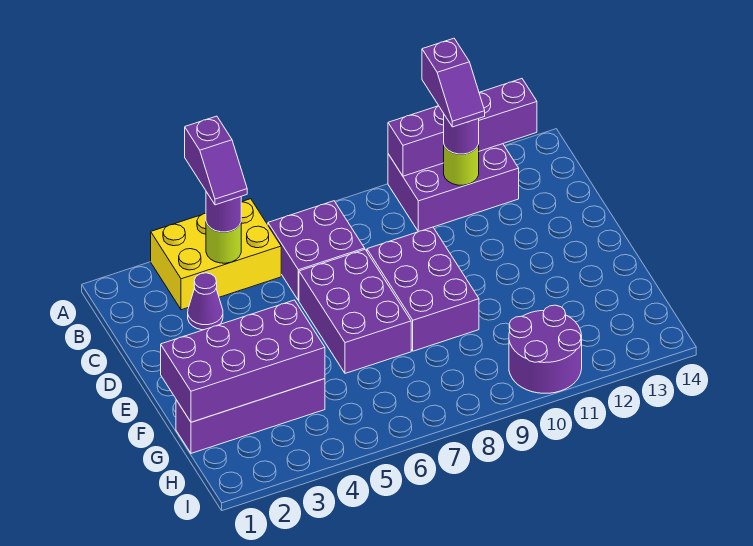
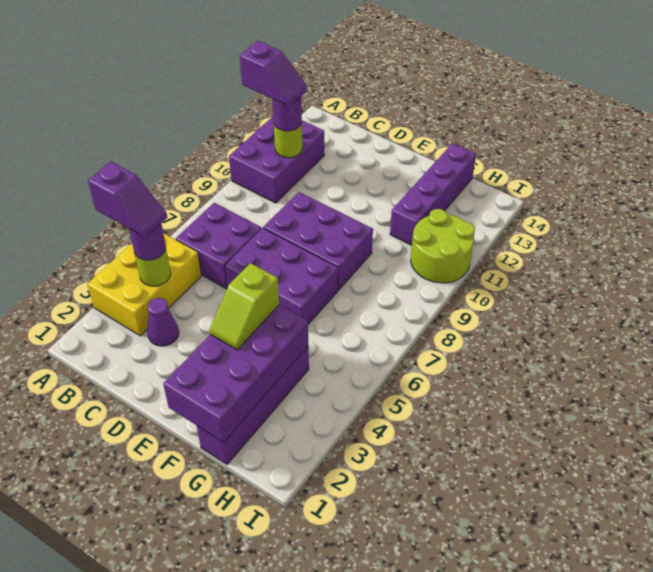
purple brick A10:A13 level 2 -> purple brick G11:G14 level 1
none -> lime slope F3:F4 level 3 top 4
purple round brick H10:I11 level 1 -> lime round brick H10:I11 level 1

